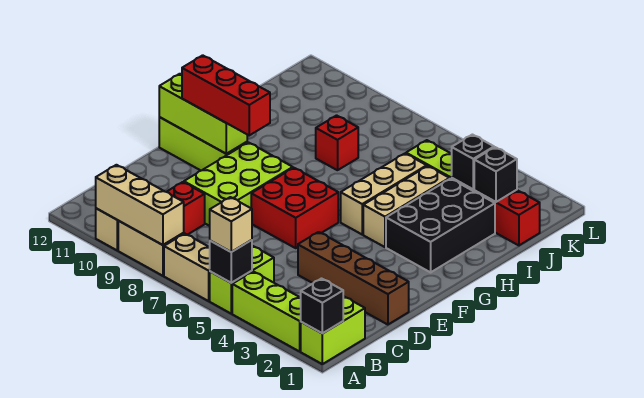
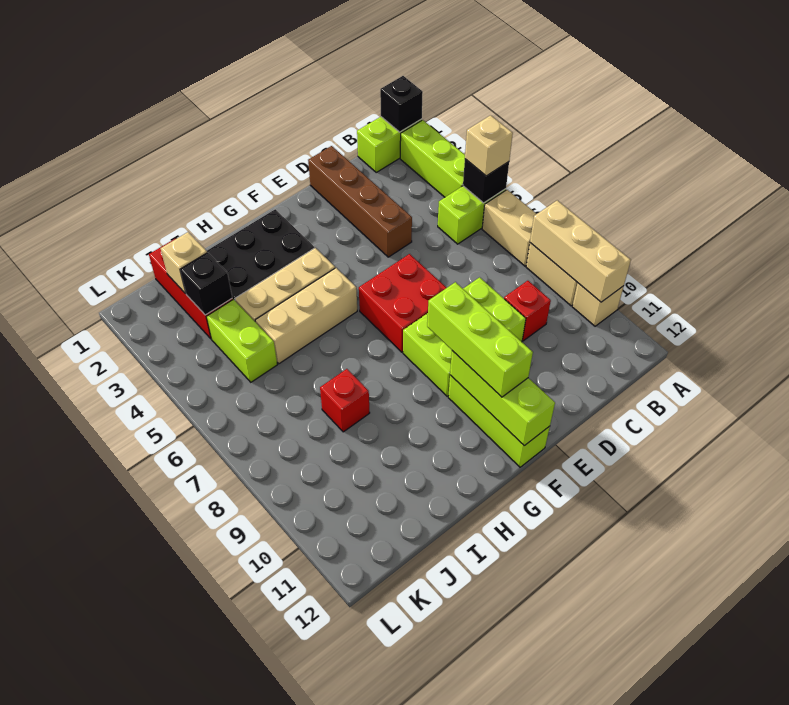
red brick F9:F11 level 3 -> lime brick F9:F11 level 3
black brick J2 level 2 -> tan brick J2 level 2

